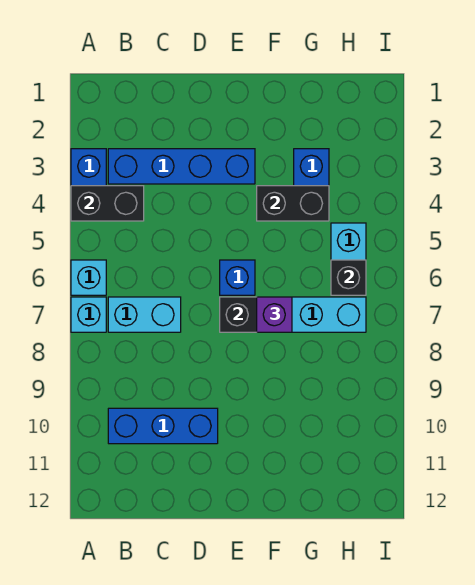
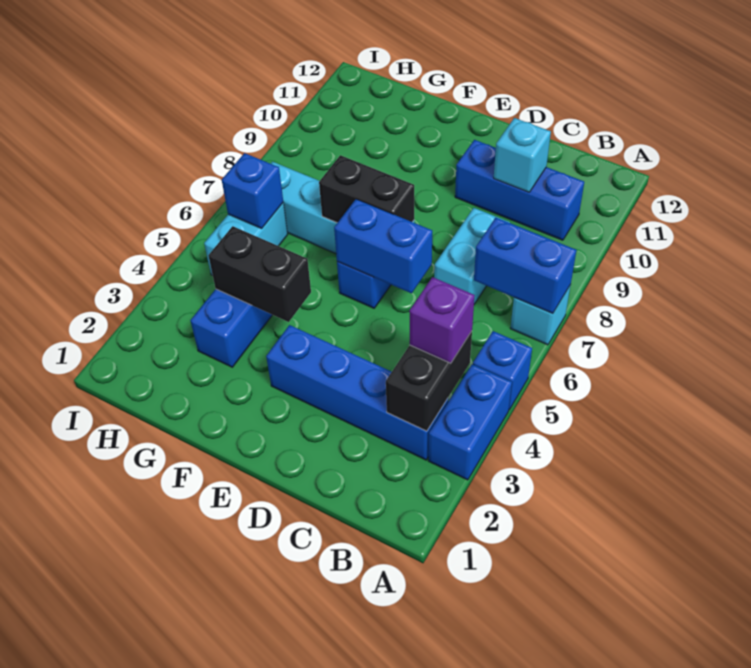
black brick A4:B4 level 2 -> black brick B3:B4 level 2
none -> blue brick A5 level 1
cyan brick A6 level 1 -> cyan brick C10 level 2
none -> blue brick A7:B7 level 2
cyan brick B7:C7 level 1 -> cyan brick C7:C8 level 1
none -> blue brick D6:E6 level 2
purple brick F7 level 3 -> purple brick B4 level 3
black brick H6 level 2 -> blue brick H6 level 2

